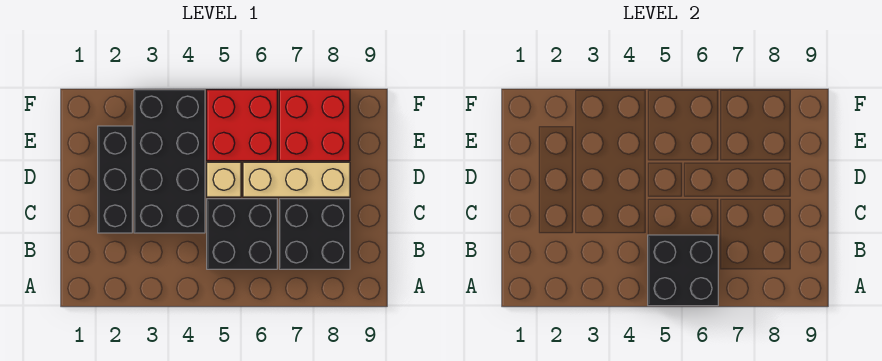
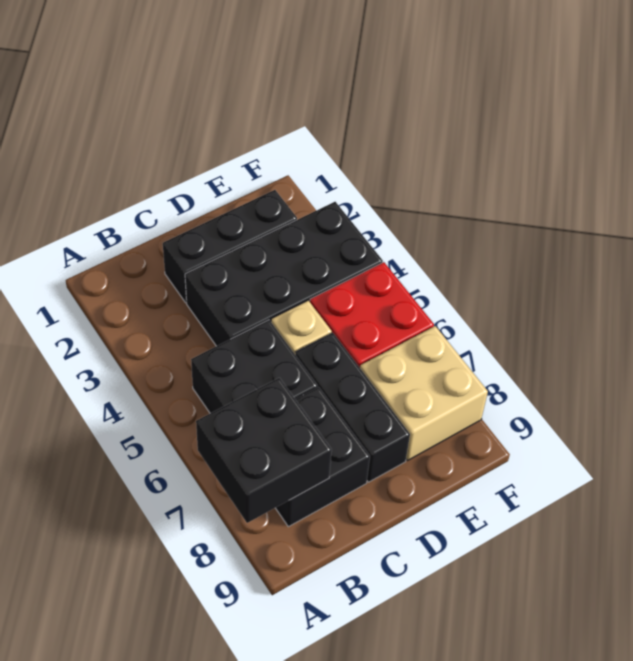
black brick A5:B6 level 2 -> black brick A7:B8 level 2
tan brick D6:D8 level 1 -> black brick D6:D8 level 1
red brick E7:F8 level 1 -> tan brick E7:F8 level 1

